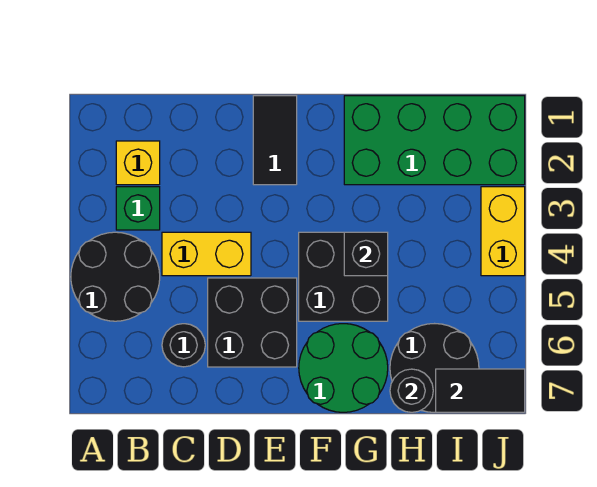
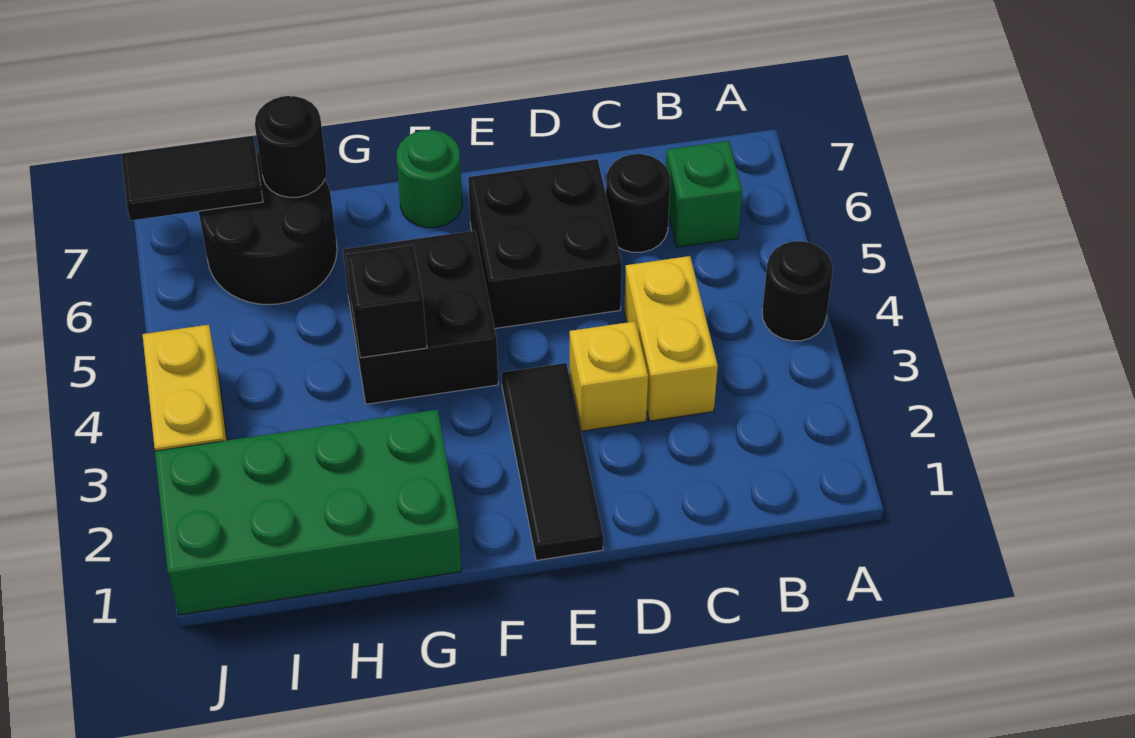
black round brick A4:B5 level 1 -> black round brick A4 level 1
yellow brick B2 level 1 -> yellow brick D3 level 1
green brick B3 level 1 -> green brick B6 level 1
yellow brick C4:D4 level 1 -> yellow brick C3:C4 level 1
black tile E1:E2 level 1 -> black tile E1:E3 level 1
green round brick F6:G7 level 1 -> green round brick F7 level 1

